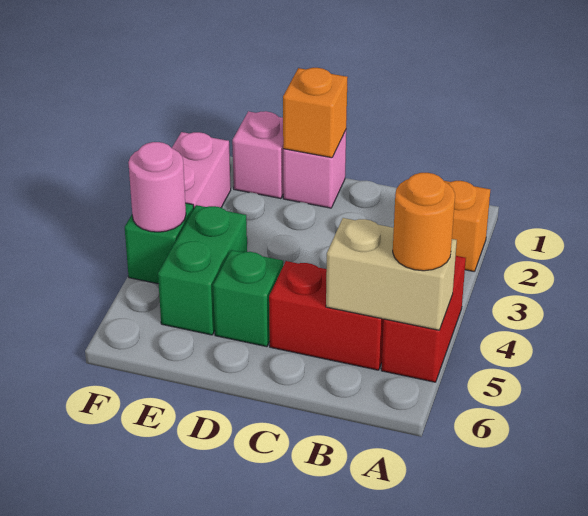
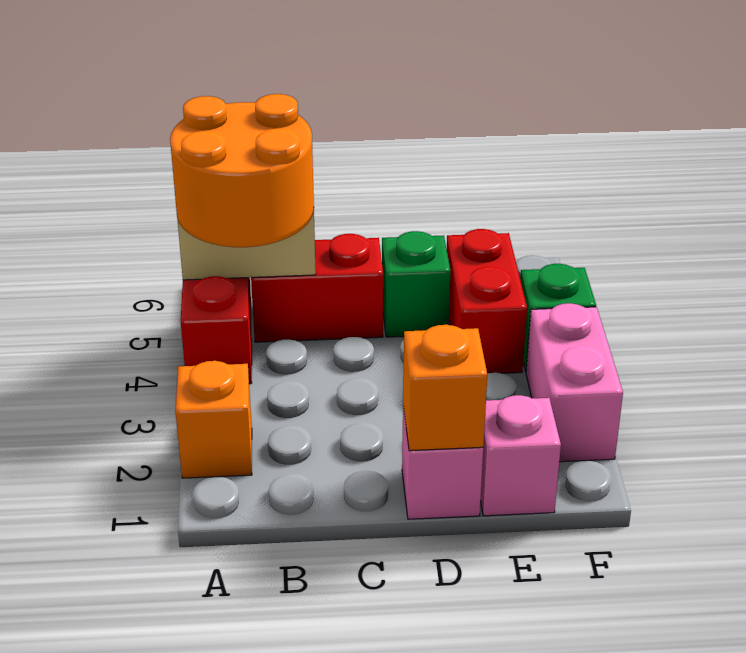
orange round brick A5 level 3 -> orange round brick A4:B5 level 3
green brick E4:E5 level 1 -> red brick E4:E5 level 1
pink round brick F4 level 2 -> none

